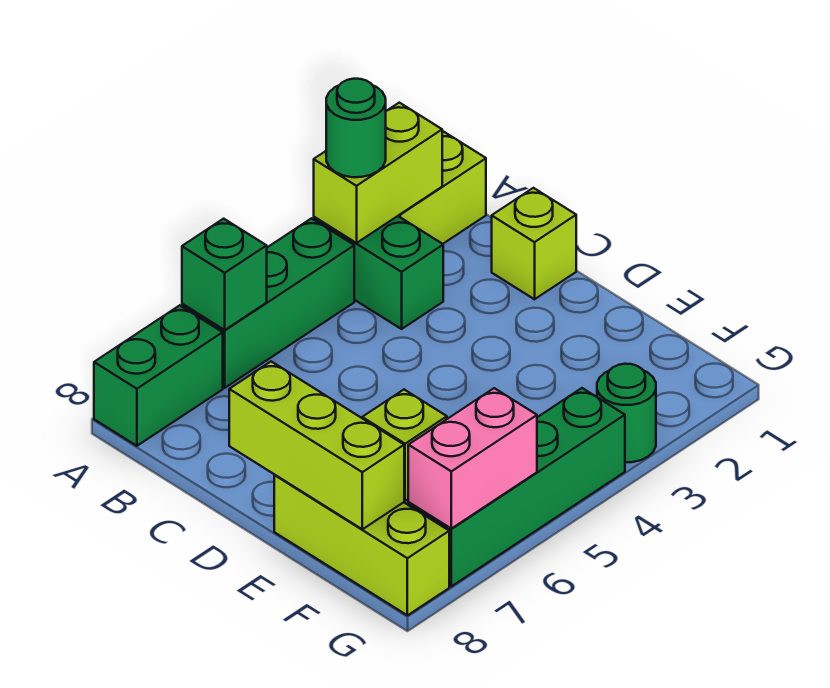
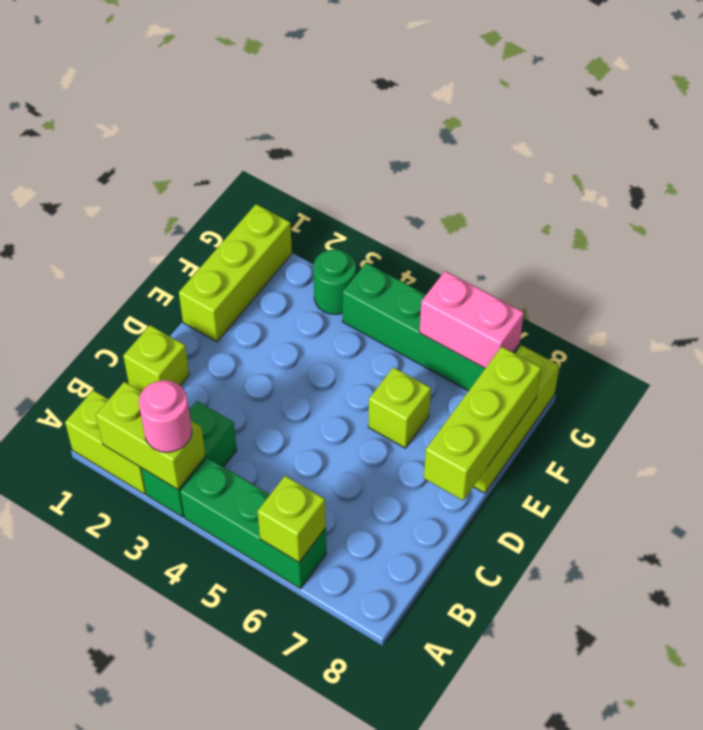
green round brick A3 level 3 -> pink round brick A3 level 3
green brick A6 level 2 -> lime brick A6 level 2
green brick A7:A8 level 1 -> none
none -> lime brick E1:G1 level 1

